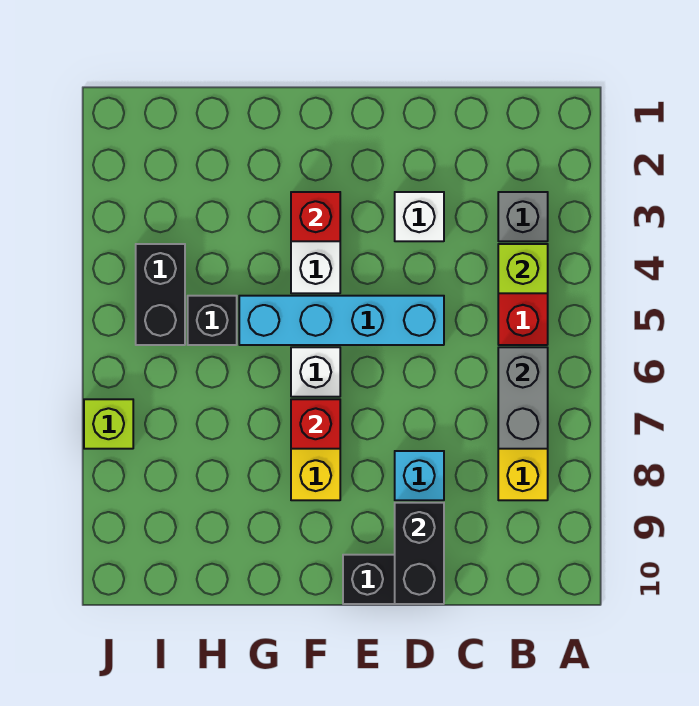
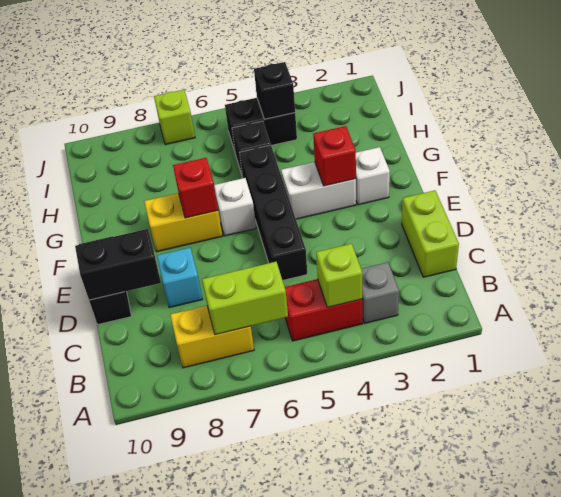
grey brick B6:B7 level 2 -> lime brick B6:B7 level 2
none -> lime brick C1:D1 level 1
white brick D3 level 1 -> white brick F2 level 1
cyan brick D5:G5 level 1 -> black brick D5:G5 level 1
none -> black brick I4 level 2

